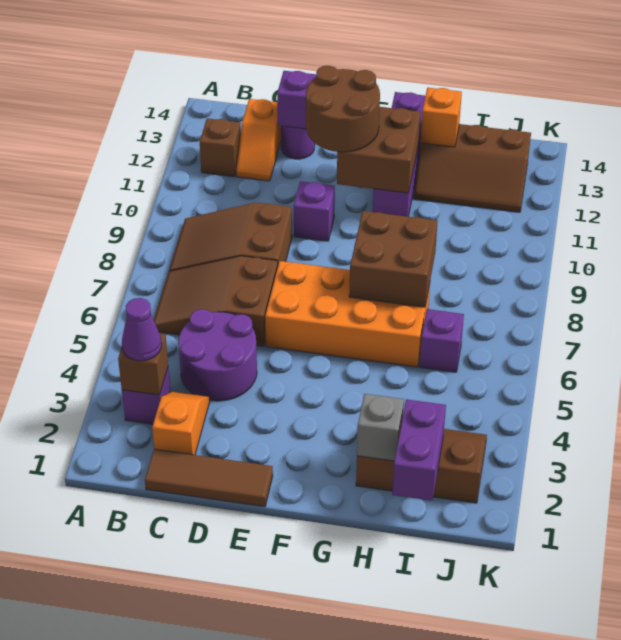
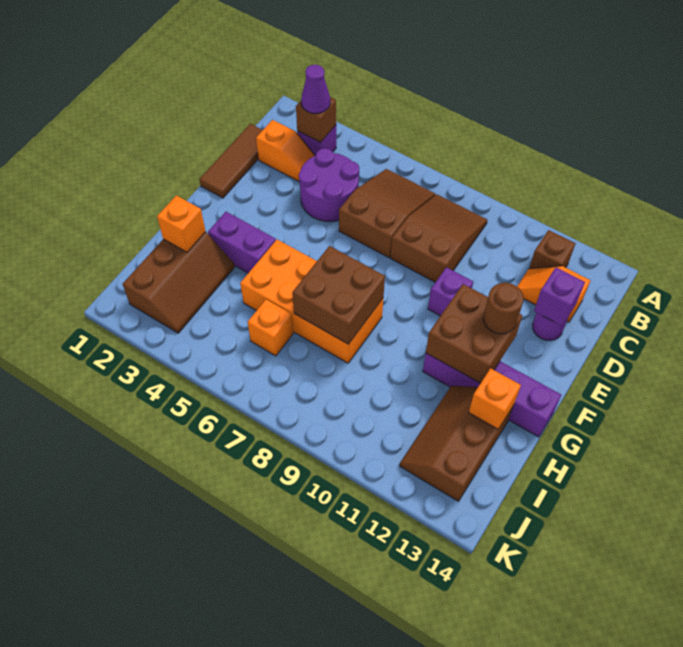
orange brick E6:H7 level 1 -> orange brick G5:H8 level 1
brown round brick E11:F12 level 3 -> brown round brick F12 level 3
grey brick H2 level 2 -> orange brick H2 level 2
purple brick I1:I2 level 2 -> purple brick G3:G4 level 1
purple brick I6 level 1 -> orange brick I6 level 1

